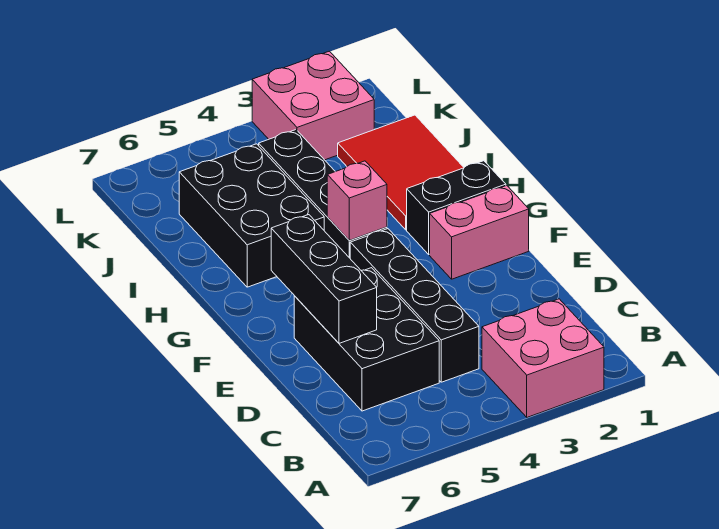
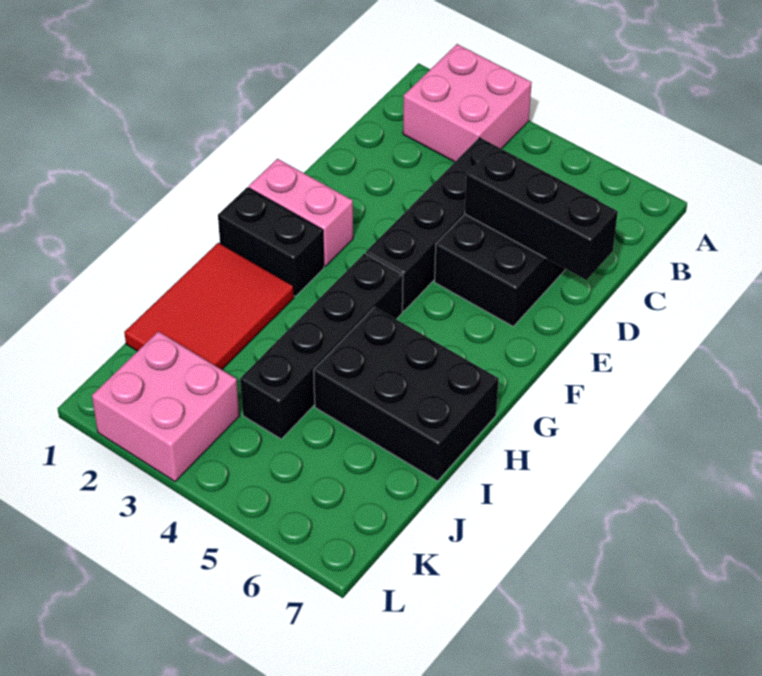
black brick D6:F6 level 2 -> black brick D5:D7 level 2
pink brick G4 level 2 -> none
black brick H5:J6 level 1 -> black brick H5:I7 level 1

